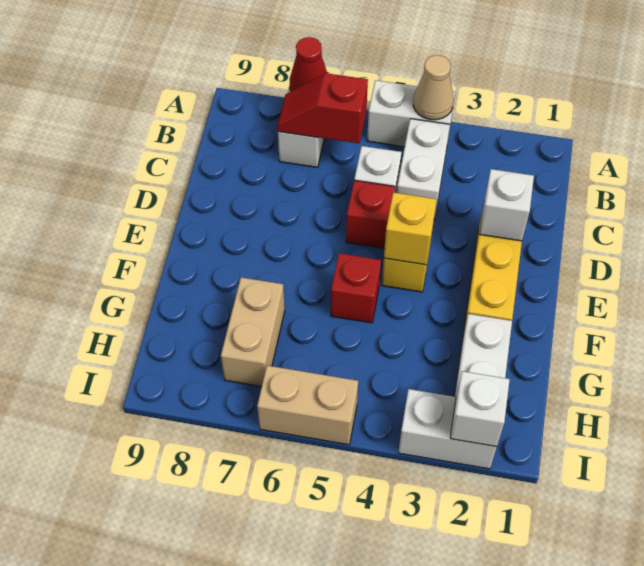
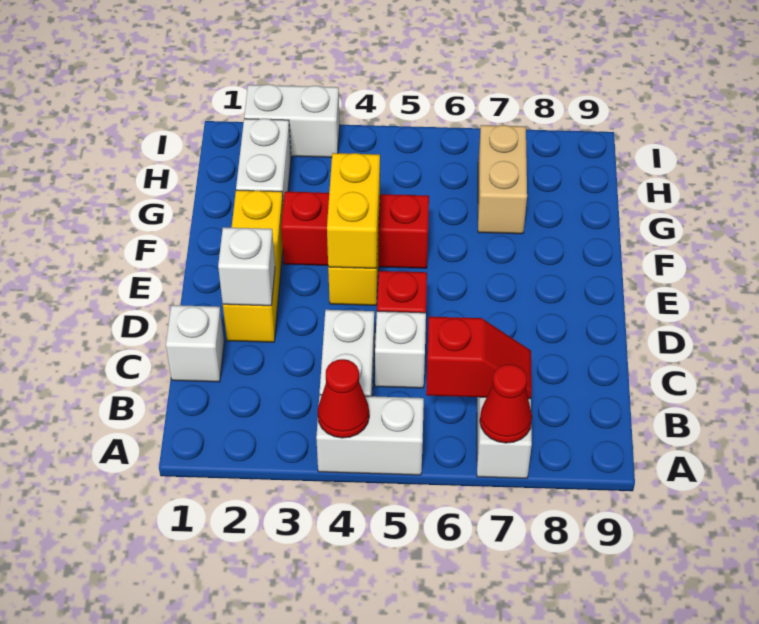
tan cone A4 level 2 -> red cone A4 level 2
yellow brick E4 level 2 -> yellow brick E4:F4 level 2
red brick F5 level 1 -> red brick F3:F5 level 1
white brick I2 level 2 -> white brick C1 level 1
tan brick I5:I6 level 1 -> none

